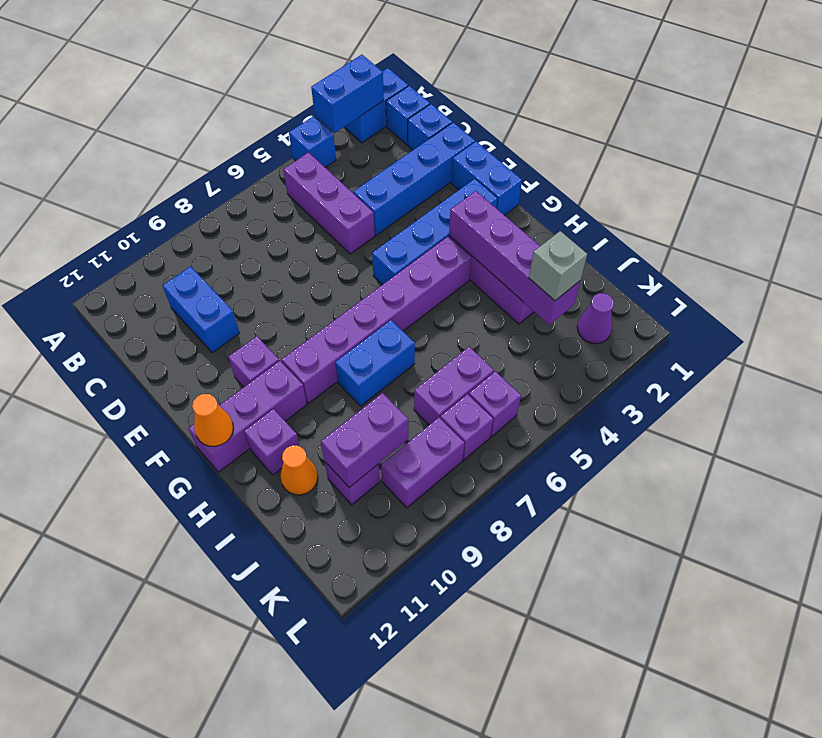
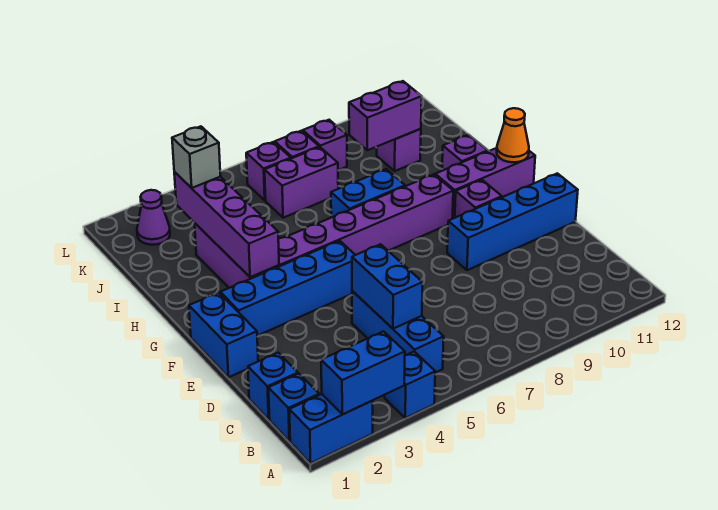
purple brick B5:D5 level 1 -> blue brick B5:D5 level 1
blue brick C10:D10 level 1 -> blue brick C5:D5 level 2
blue brick D1:D4 level 1 -> blue brick E9:E12 level 1
orange cone I11 level 1 -> none
purple brick K8:K9 level 1 -> purple brick K8 level 1

